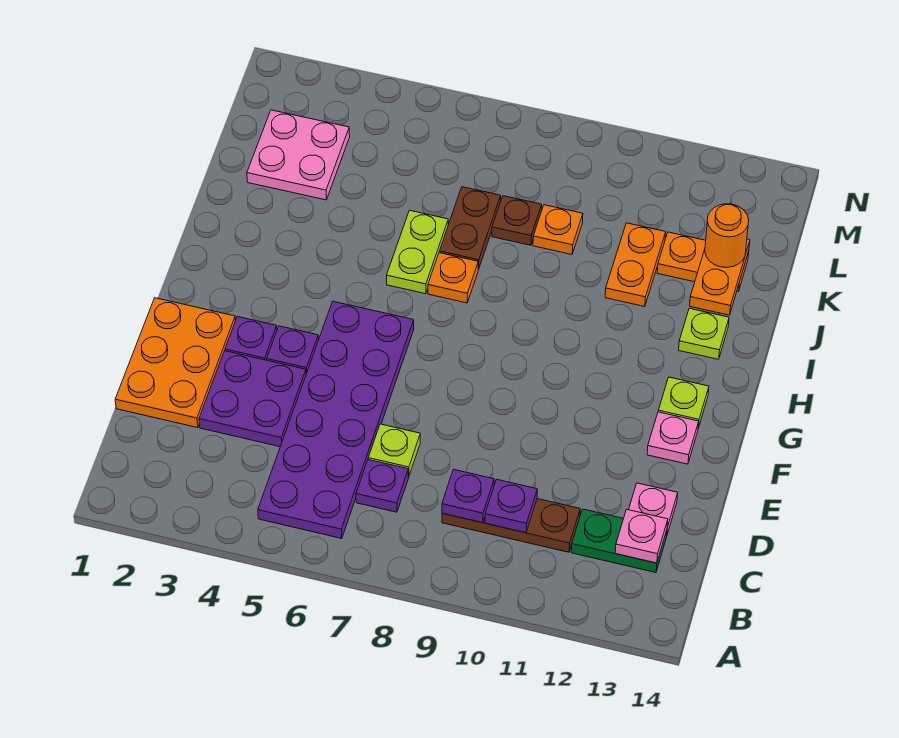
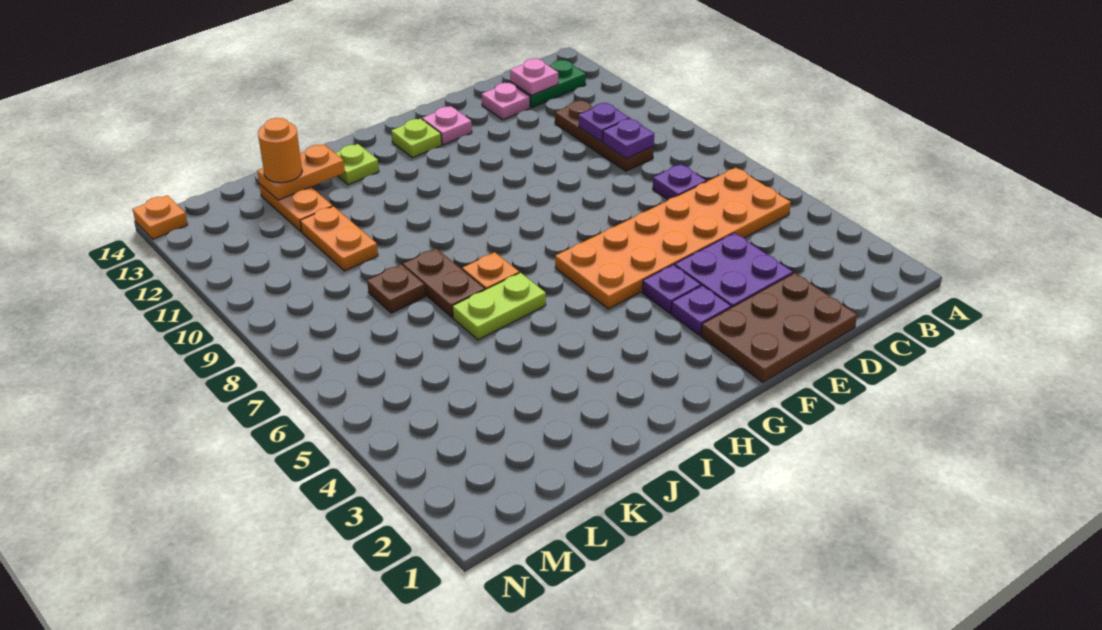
purple plate B5:G6 level 1 -> orange plate B5:G6 level 1
green plate C12:C13 level 1 -> green plate B13:C13 level 1
orange plate D1:F2 level 1 -> brown plate D1:F2 level 1
lime plate D7 level 1 -> none
brown plate J7:K7 level 1 -> brown plate J7:J8 level 1
orange plate J11:K11 level 1 -> orange plate K10:K11 level 1
pink plate K2:L3 level 1 -> none
orange plate K9 level 1 -> orange plate N14 level 1

